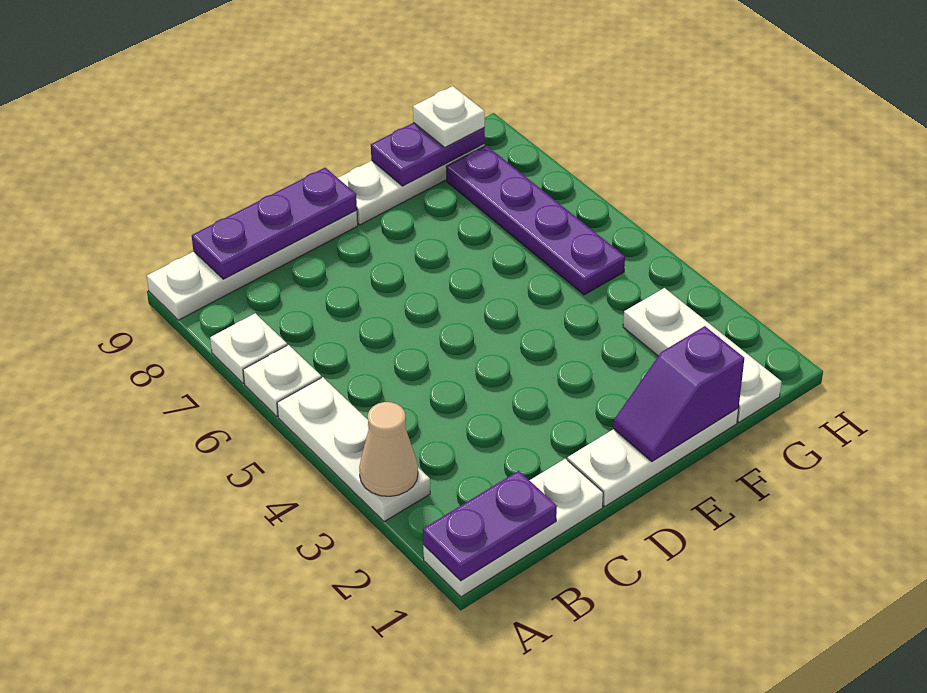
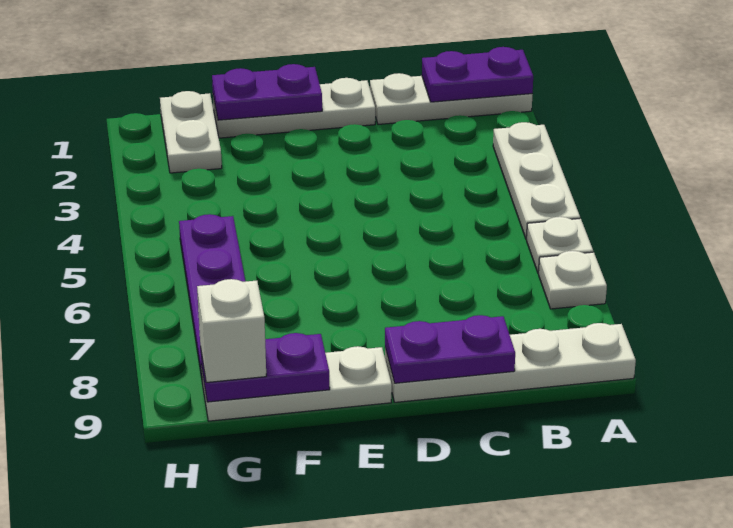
tan cone A3 level 2 -> none
purple plate B9:D9 level 2 -> purple plate C9:D9 level 2
purple slope E1:F1 level 2 top F -> purple plate E1:F1 level 2
white plate G1:G3 level 1 -> white plate G1:G2 level 1
white plate G9 level 3 -> white brick G9 level 3

